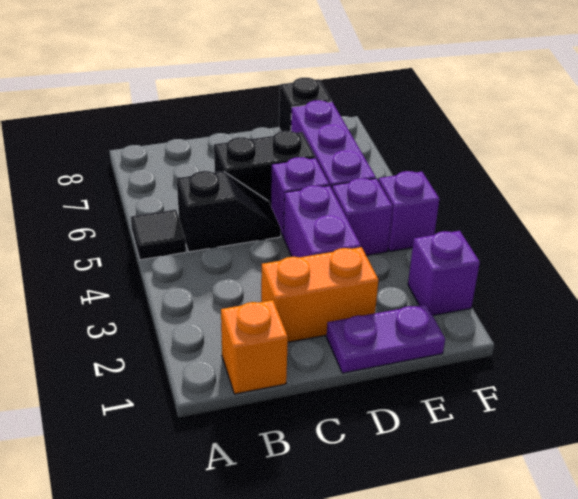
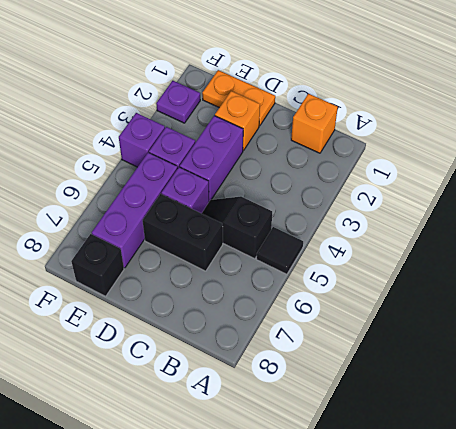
orange brick C2:D2 level 1 -> orange brick D2 level 1
purple plate D1:E1 level 1 -> orange plate D1:E1 level 1
purple brick F2 level 1 -> purple plate F2 level 1

